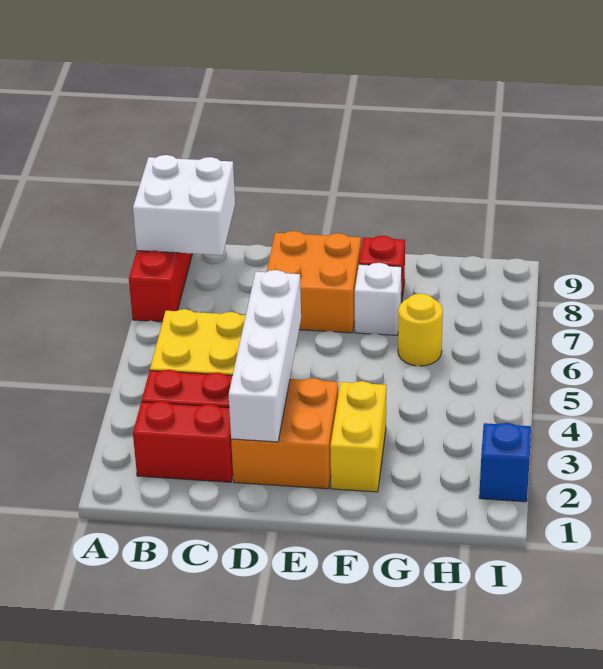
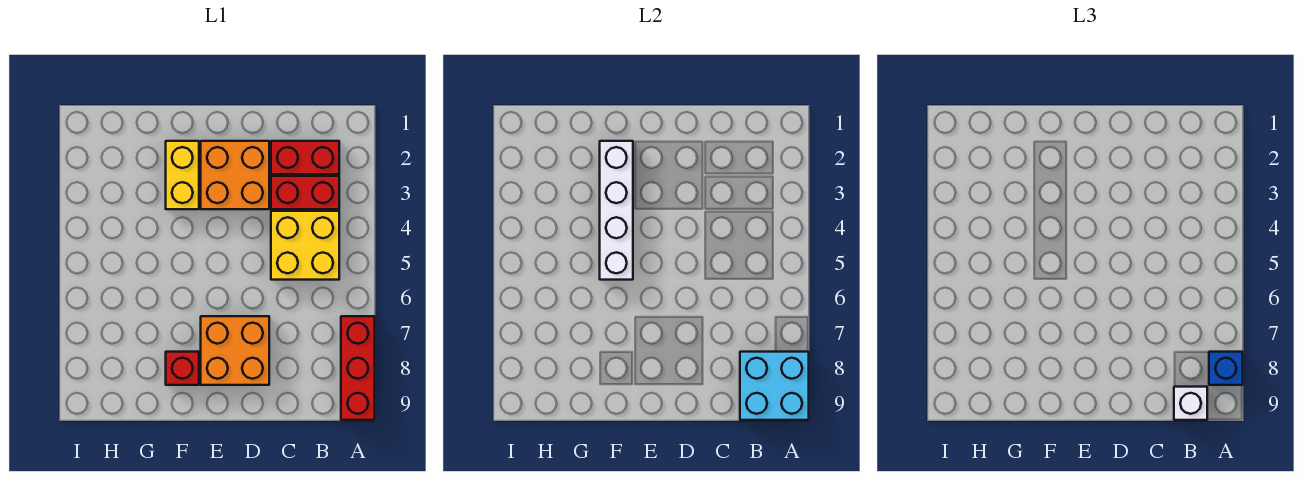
white brick A8:B9 level 2 -> cyan brick A8:B9 level 2
white brick D2:D5 level 2 -> white brick F2:F5 level 2
white brick F7 level 1 -> white brick B9 level 3
yellow round brick G6 level 1 -> none
blue brick I2 level 1 -> blue brick A8 level 3

